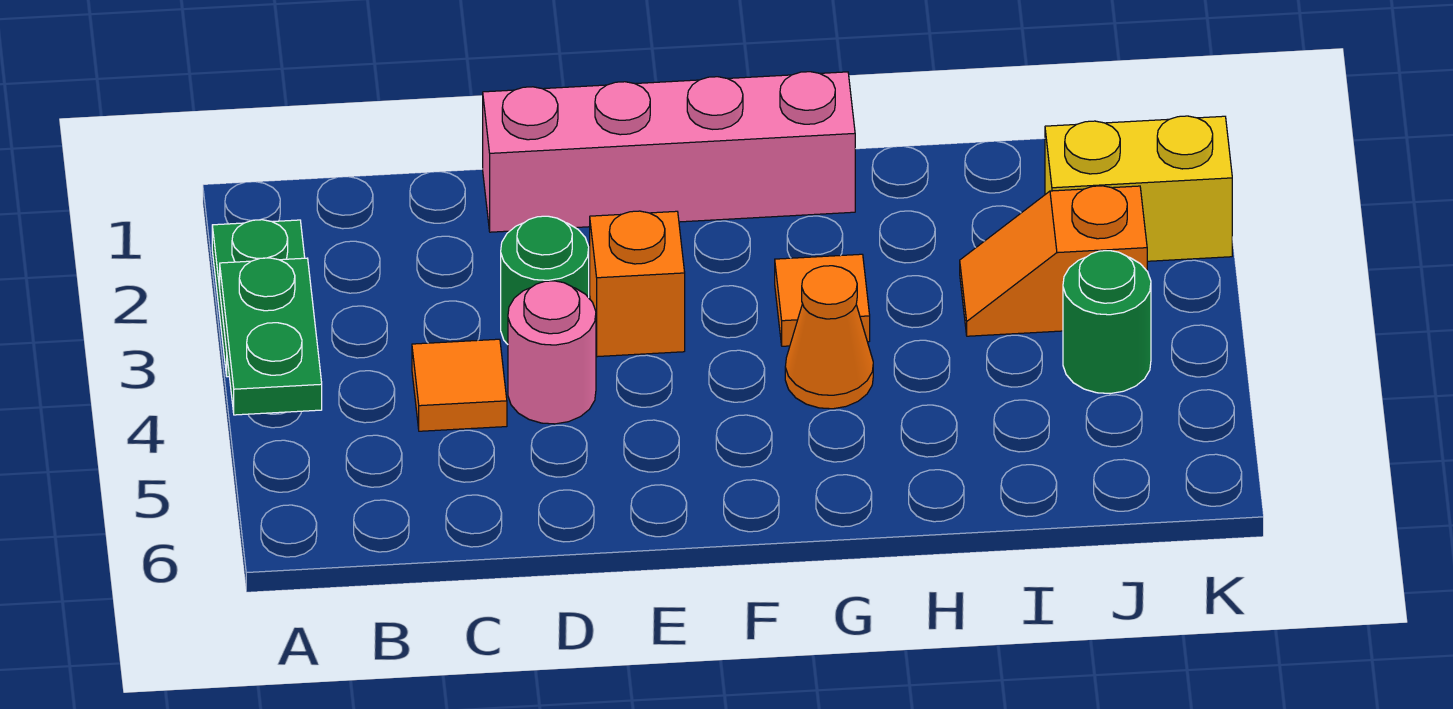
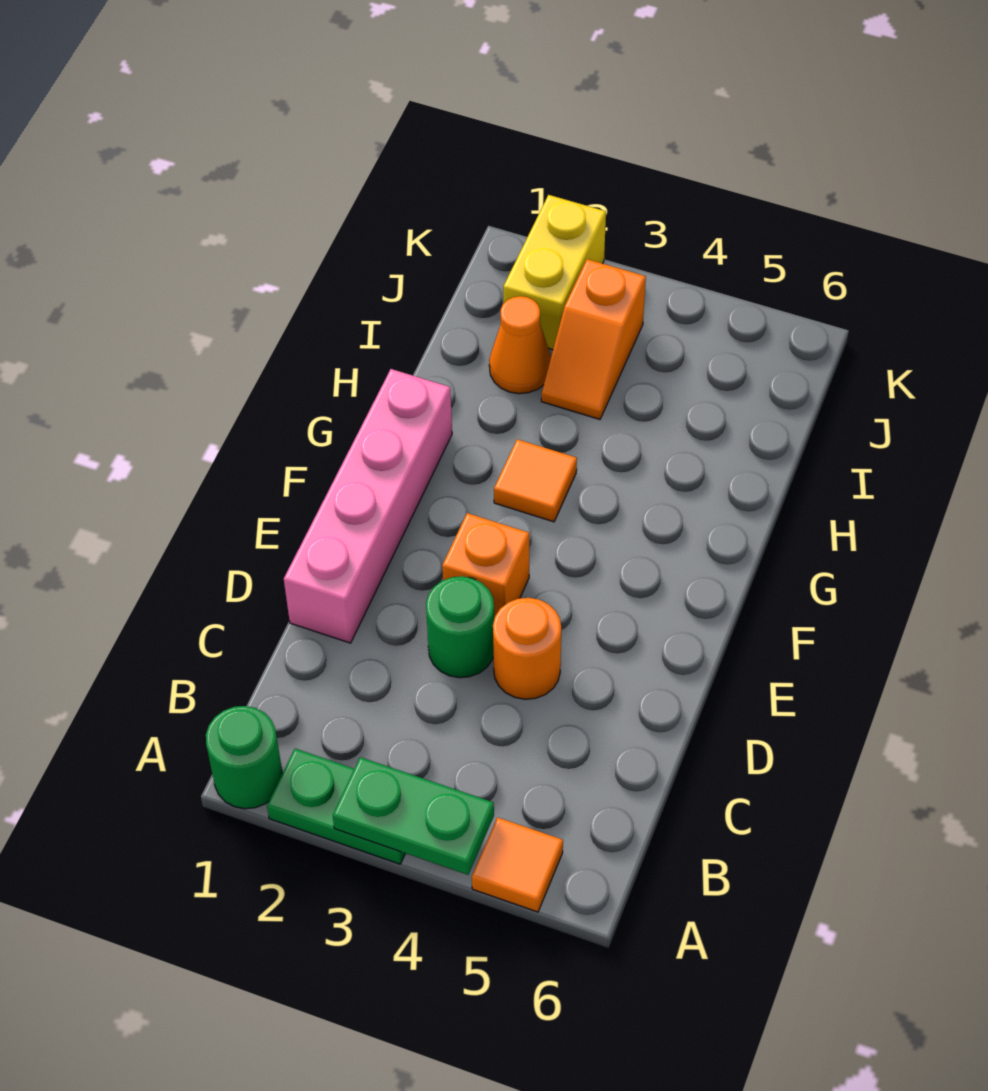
orange tile C4 level 1 -> orange tile A5 level 1
pink round brick D4 level 1 -> orange round brick D4 level 1
orange cone G4 level 1 -> orange cone I2 level 1
green round brick J4 level 1 -> green round brick A1 level 1

